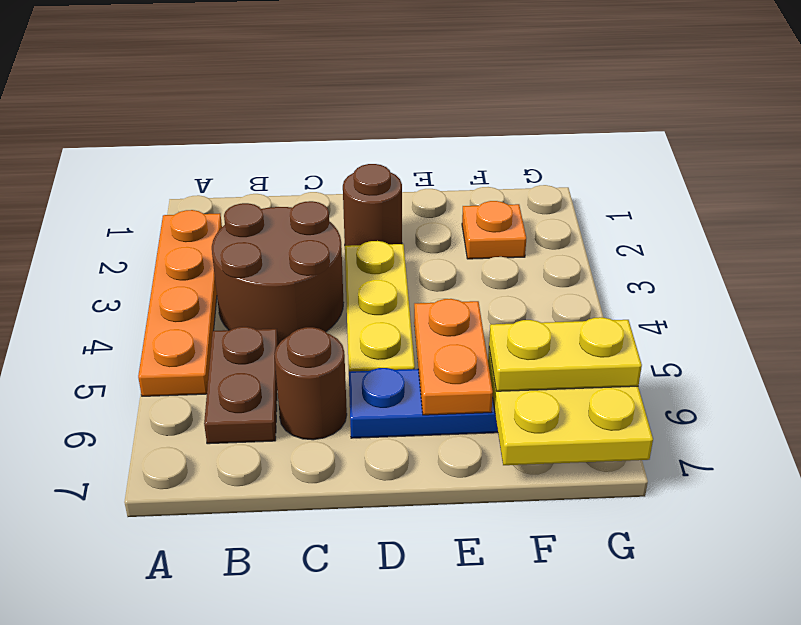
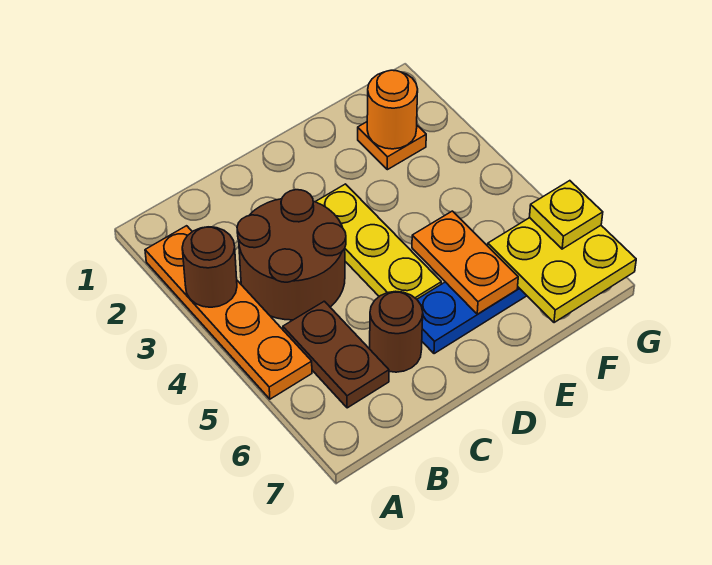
brown round brick D2 level 1 -> brown round brick A3 level 2
none -> orange round brick F2 level 2
yellow plate F6:G6 level 3 -> yellow plate G6 level 3

